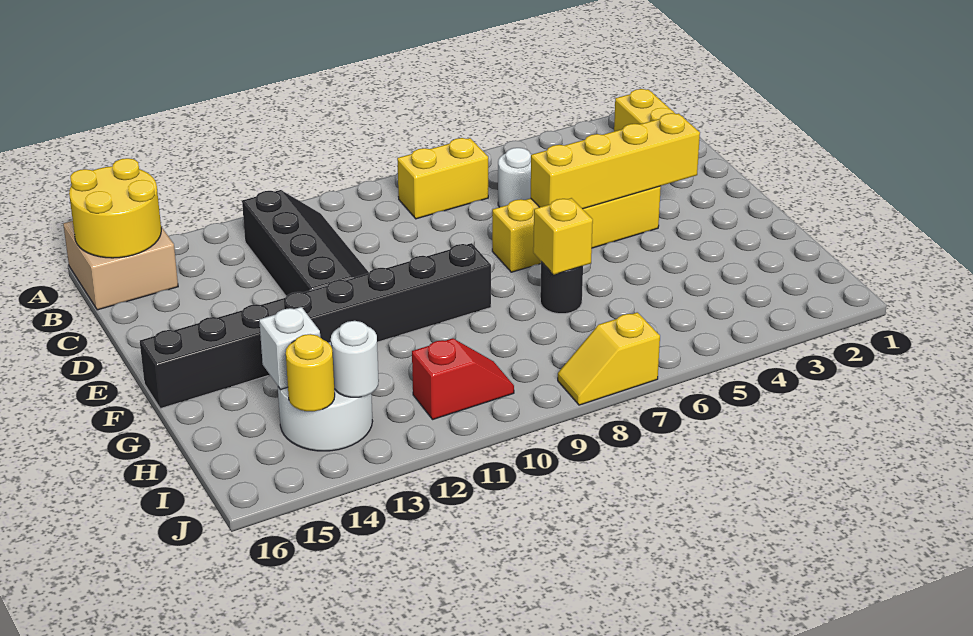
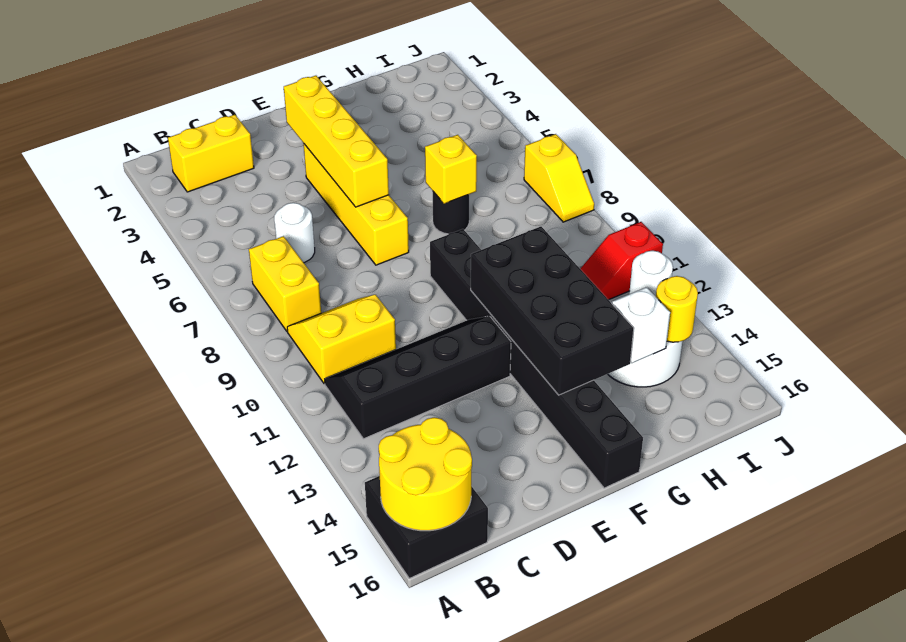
tan brick A15:B16 level 1 -> black brick A15:B16 level 1
none -> yellow slope B9:C10 level 1 top 10
none -> black brick F11:G14 level 2
red slope I10:I11 level 1 top 11 -> red slope I11:J11 level 1 top J

